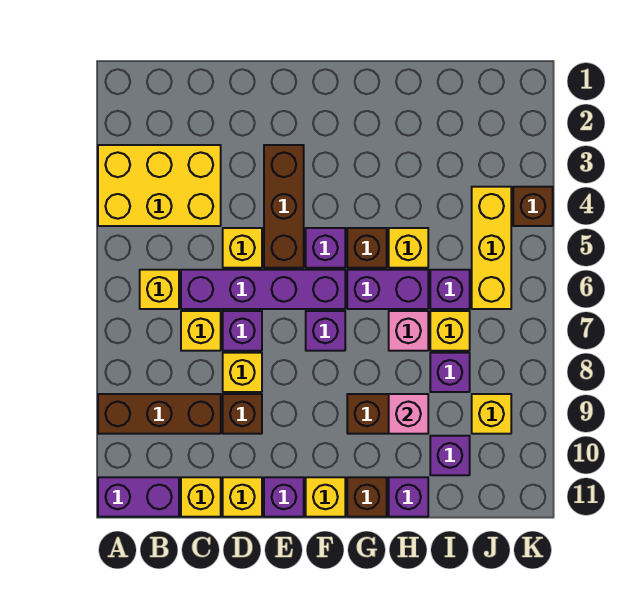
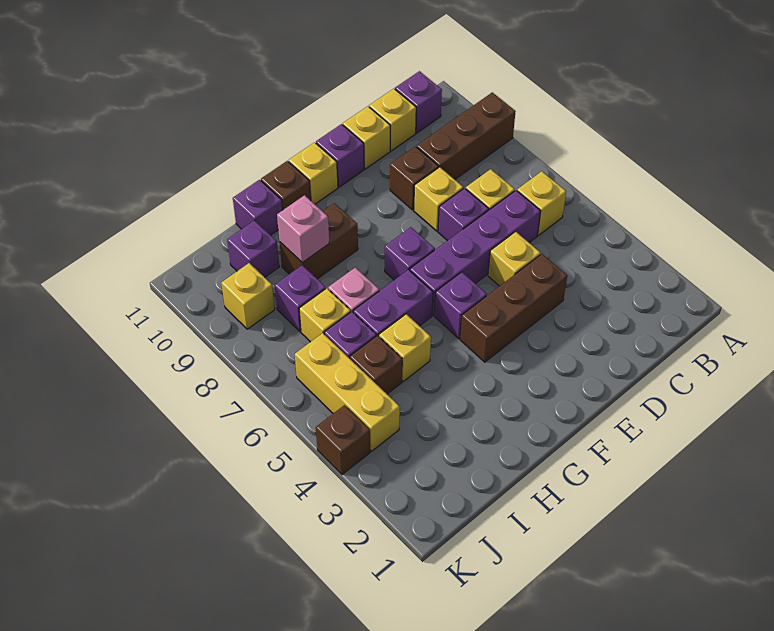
yellow brick A3:C4 level 1 -> none
purple brick A11:B11 level 1 -> purple brick B11 level 1
brown brick E3:E5 level 1 -> brown brick D4:F4 level 1
brown brick G5 level 1 -> brown brick I5 level 1

